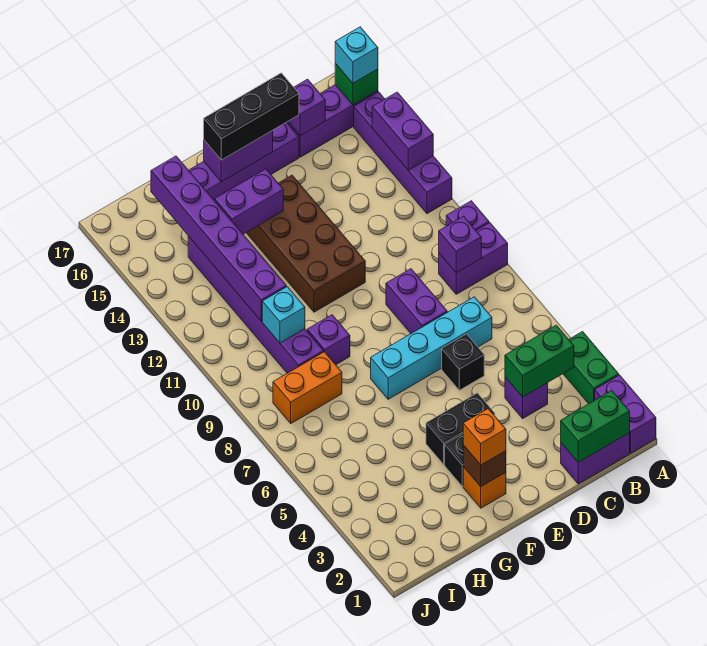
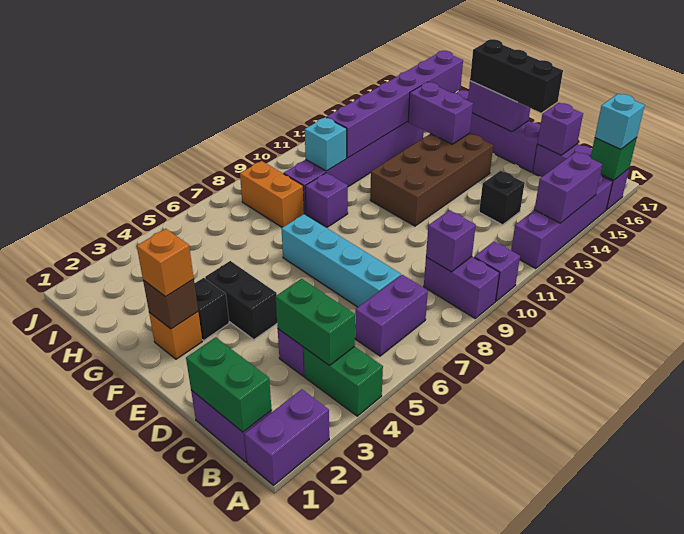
green brick A3:A4 level 1 -> green brick A4:B4 level 1
black brick D6 level 1 -> black brick C13 level 1
purple brick D8:D9 level 1 -> purple brick B6:B7 level 1

